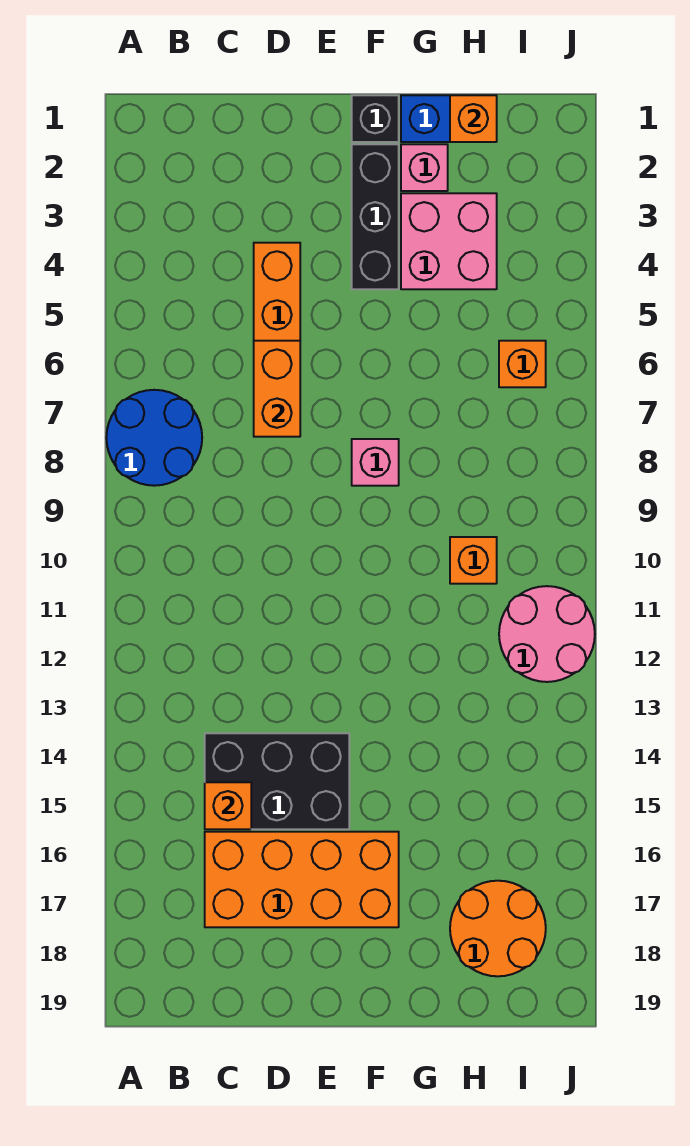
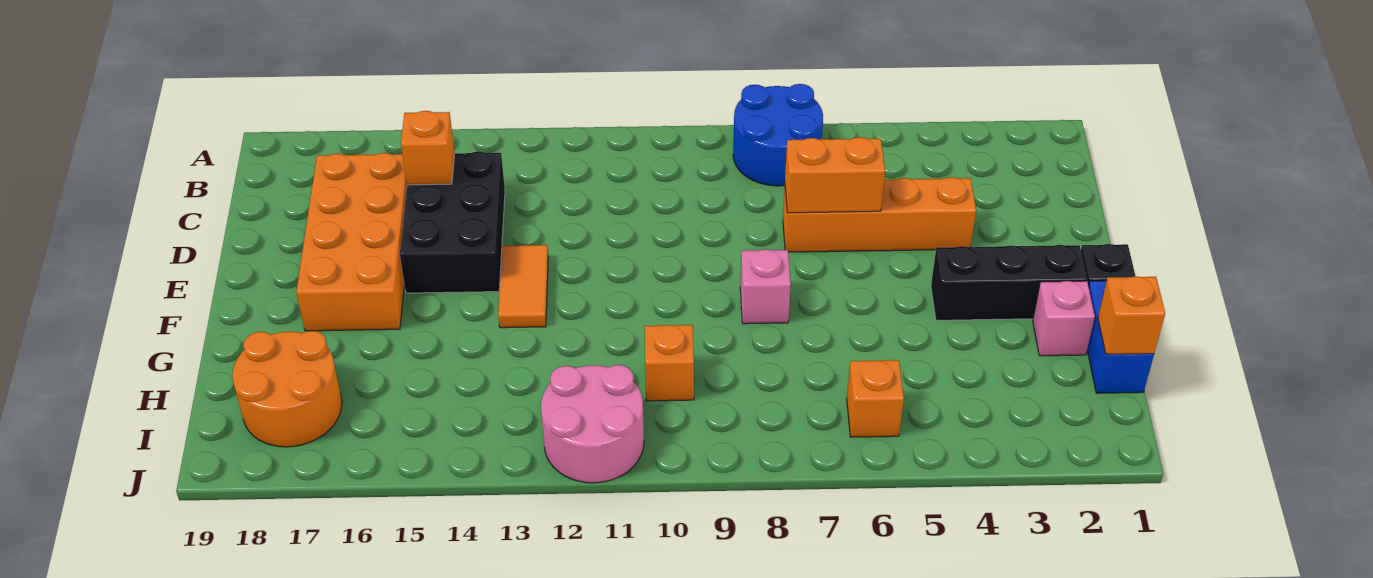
none -> orange tile E13:F13 level 1
pink brick G3:H4 level 1 -> none

